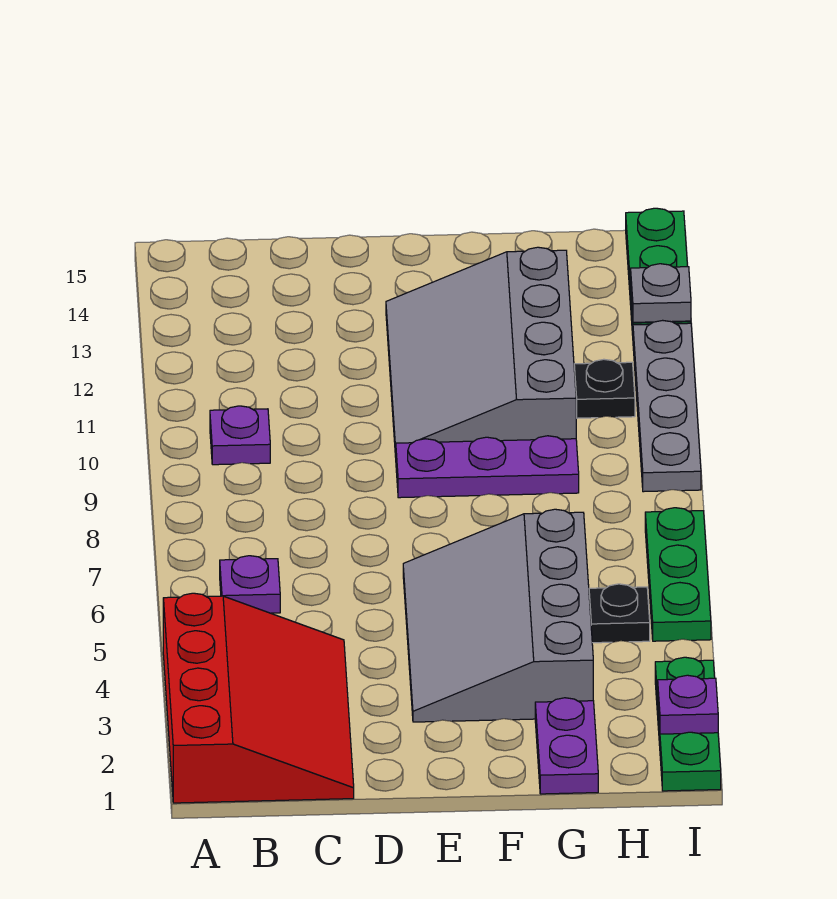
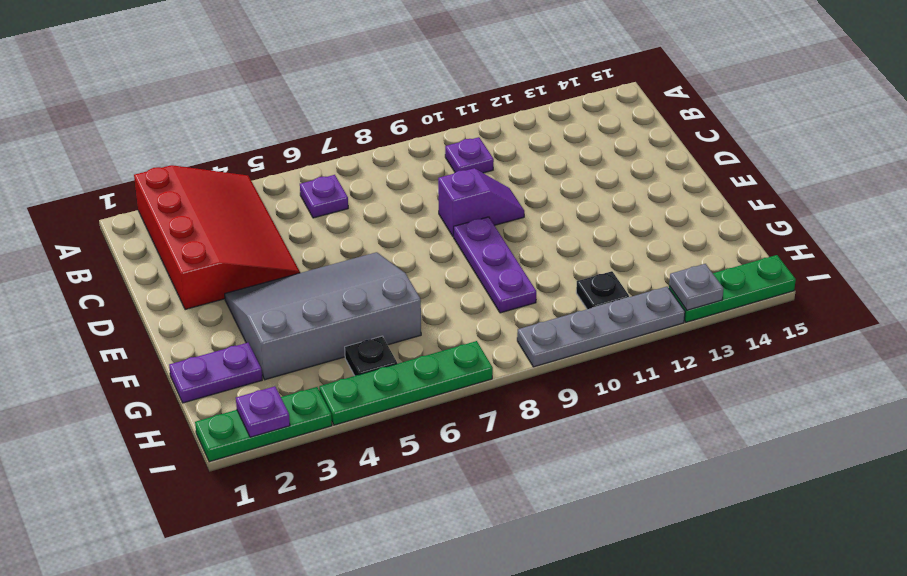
red slope A1:C4 level 1 top A -> red slope A2:D4 level 1 top 2
none -> purple slope D9:D10 level 1 top 9
grey slope E10:G13 level 1 top G -> none
green plate I5:I7 level 1 -> green plate I4:I7 level 1

